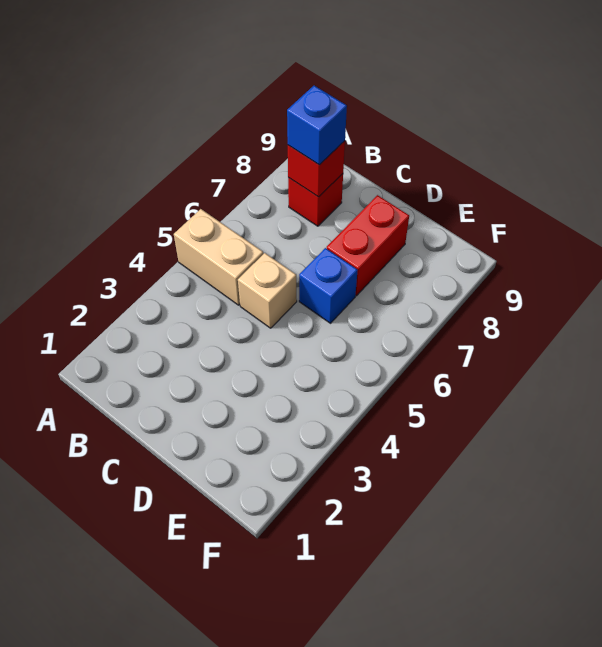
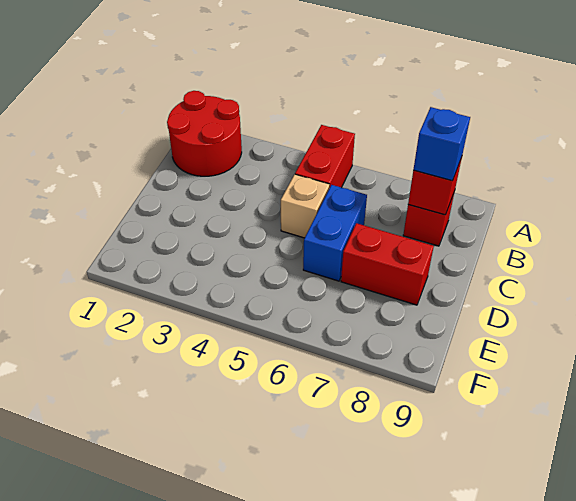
none -> red round brick A1:B2 level 1
tan brick A5:B5 level 1 -> red brick A5:B5 level 1
blue brick D6 level 1 -> blue brick C6:D6 level 1

